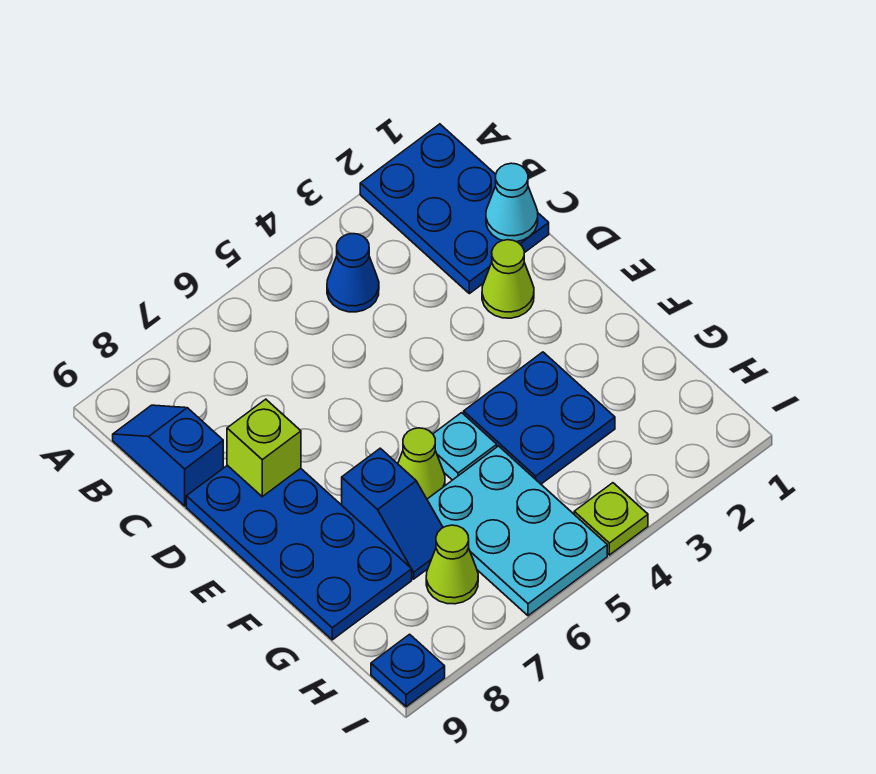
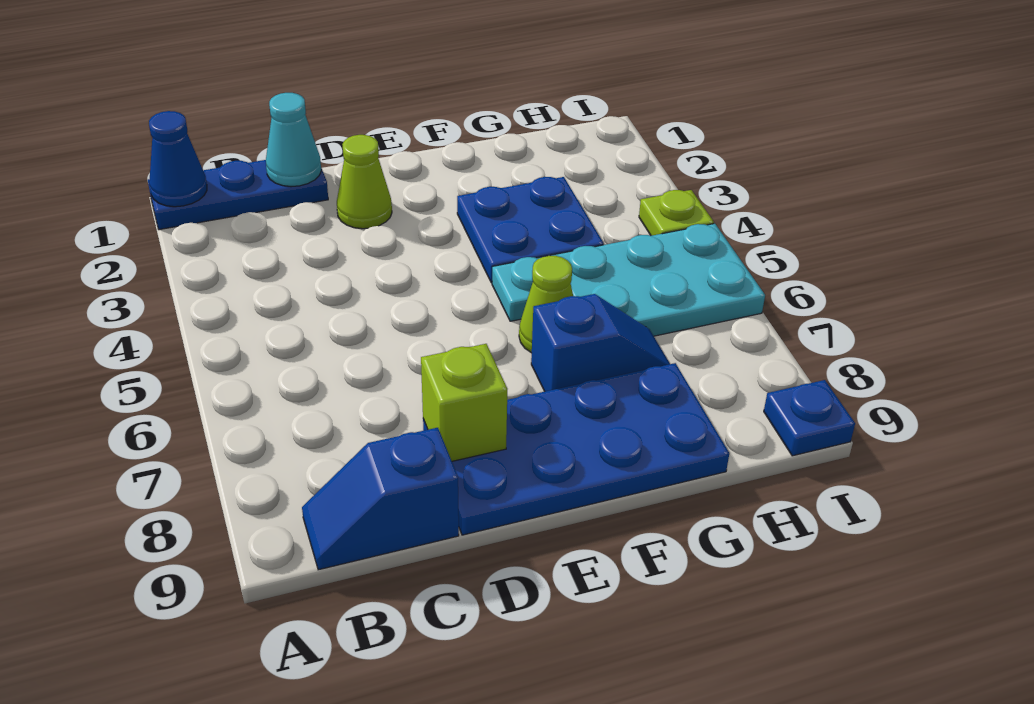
blue plate A1:C2 level 1 -> blue plate A1:C1 level 1
blue cone B4 level 1 -> blue cone A1 level 2
lime cone H7 level 1 -> none

